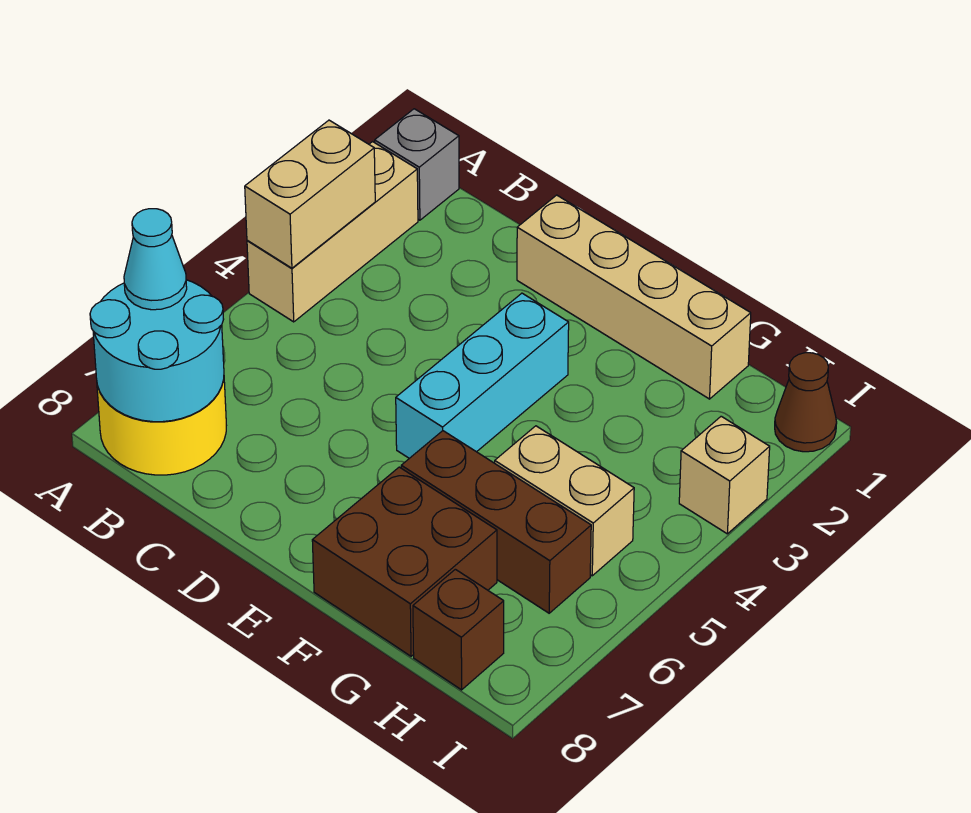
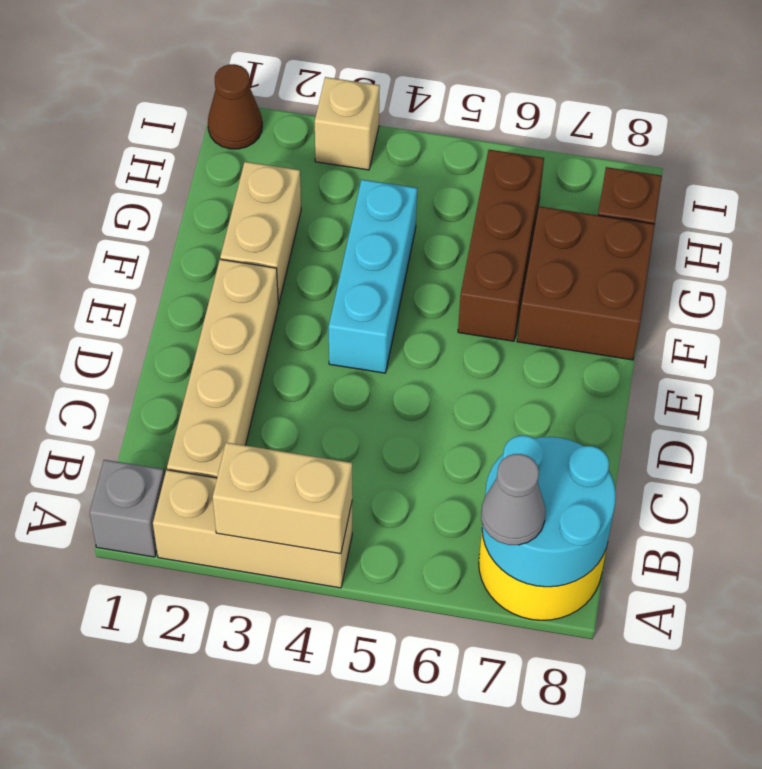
cyan cone A7 level 3 -> grey cone A7 level 3
tan brick D1:G1 level 1 -> tan brick B2:E2 level 1
cyan brick E3:E5 level 1 -> cyan brick E4:G4 level 1
tan brick G5:H5 level 1 -> tan brick F2:G2 level 1

